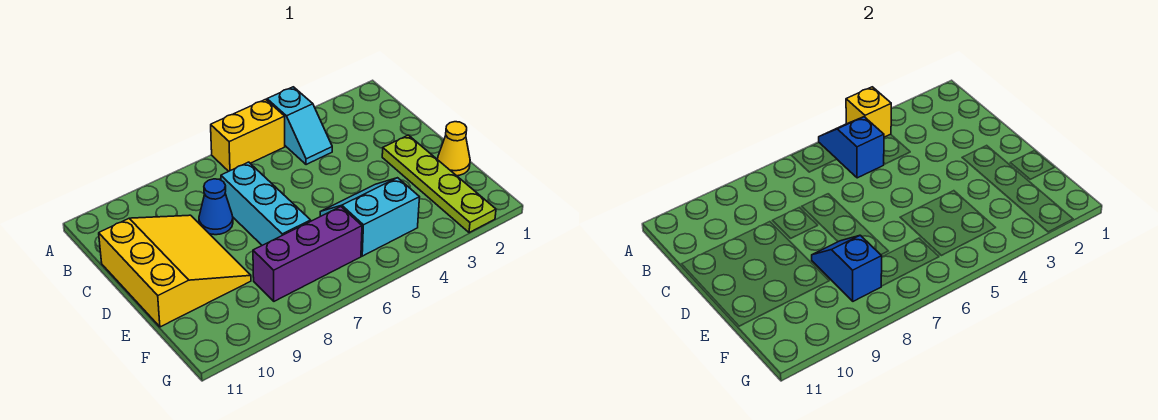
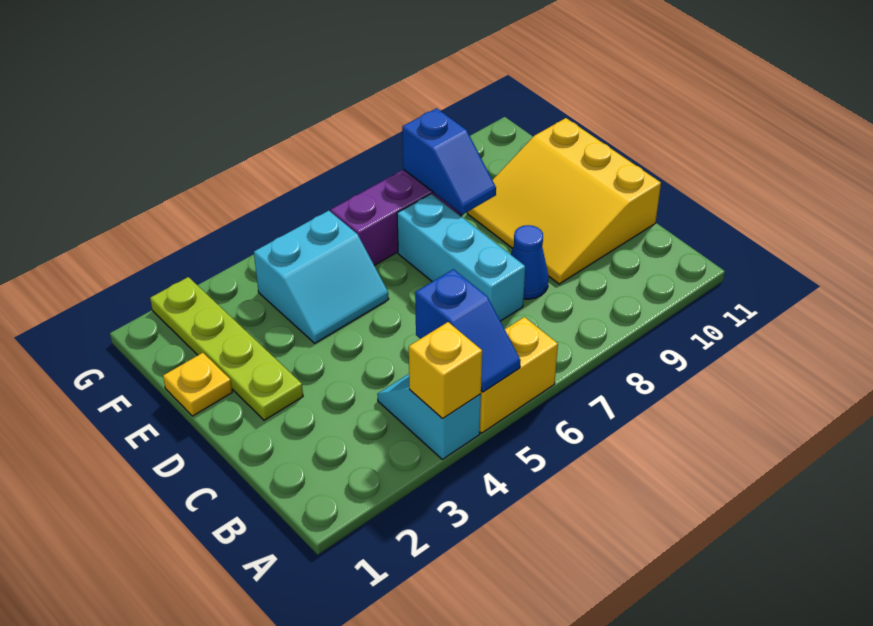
yellow cone E1 level 1 -> yellow plate E1 level 1

